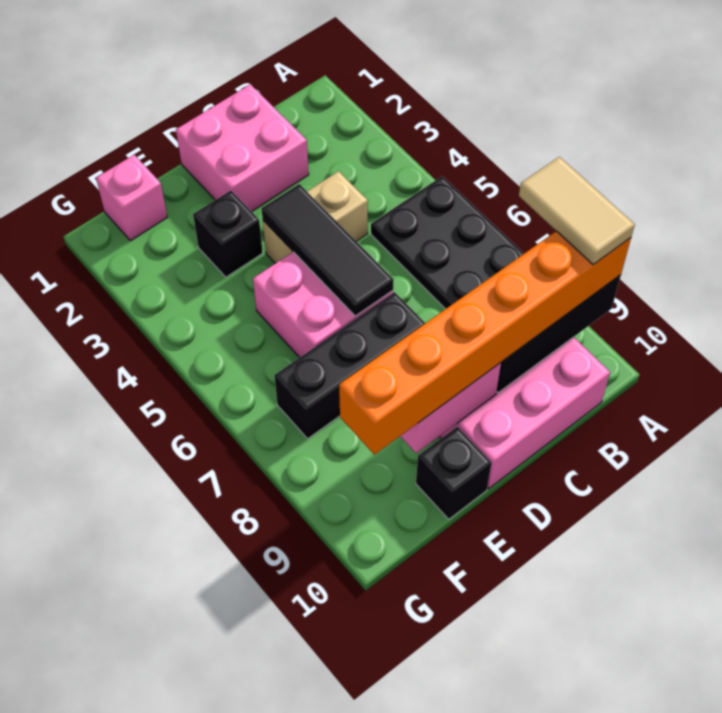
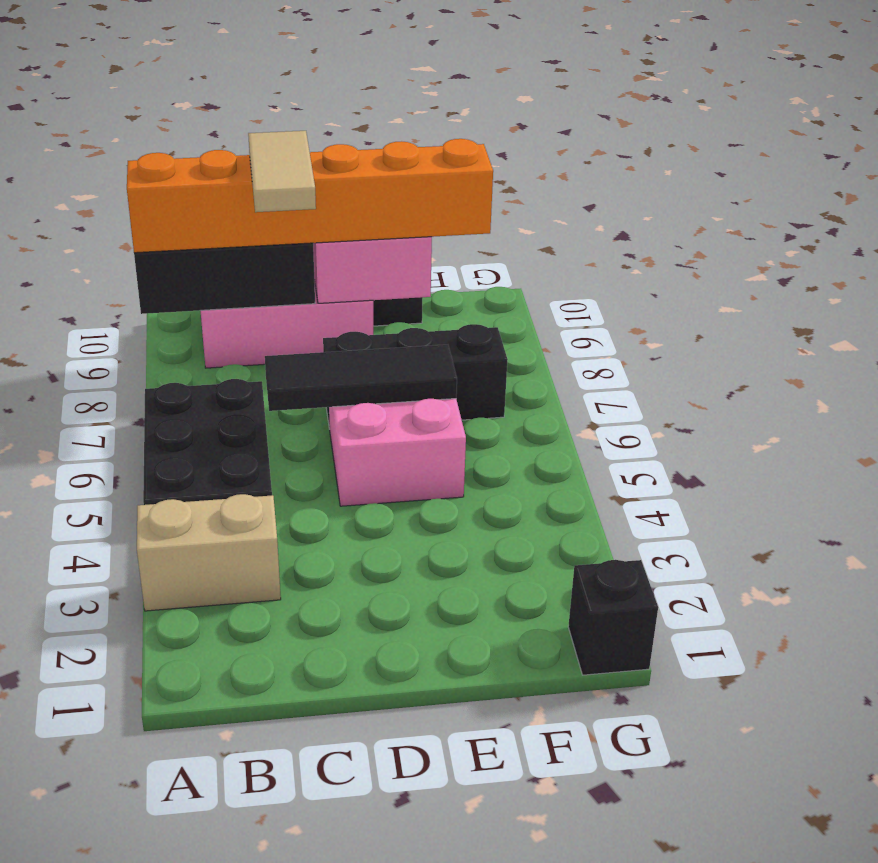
tan tile A8:A9 level 4 -> tan tile C8:C9 level 4
pink brick C1:D2 level 1 -> none
tan brick C4:D4 level 1 -> tan brick A3:B3 level 1
black tile D4:D6 level 2 -> black tile C6:E6 level 2
black brick E3 level 1 -> black brick G1 level 1
pink brick F1 level 1 -> none

